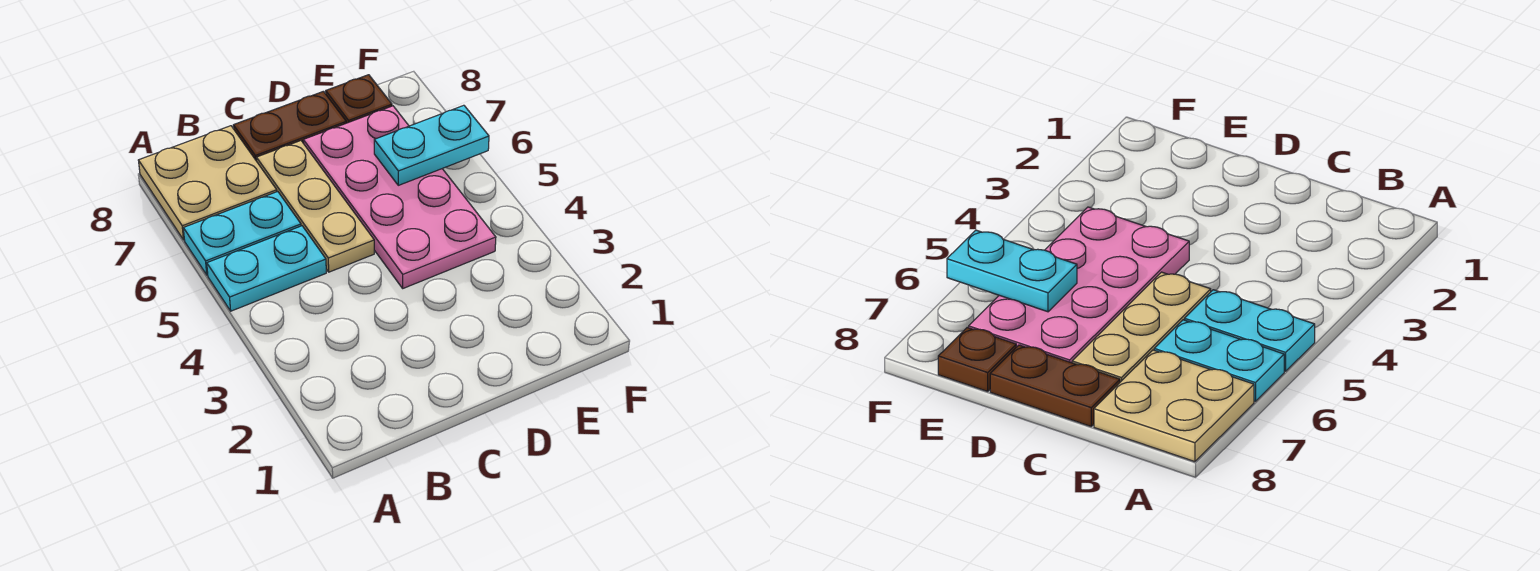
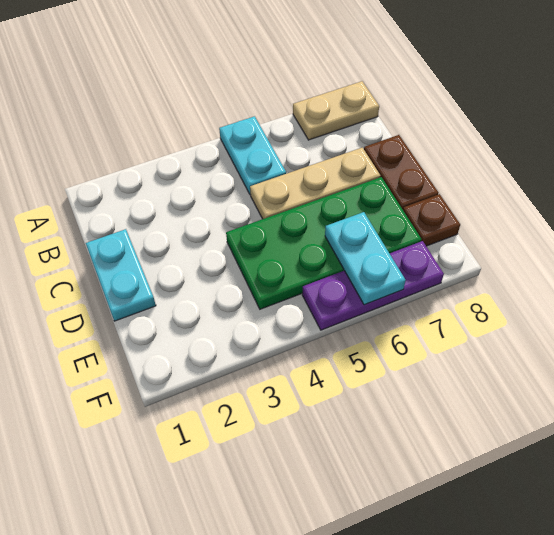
cyan plate A6:B6 level 1 -> cyan plate C1:D1 level 1
tan plate A7:B8 level 1 -> tan plate A7:A8 level 1
pink plate D4:E7 level 1 -> green plate D4:E7 level 1
none -> purple plate F5:F7 level 1

